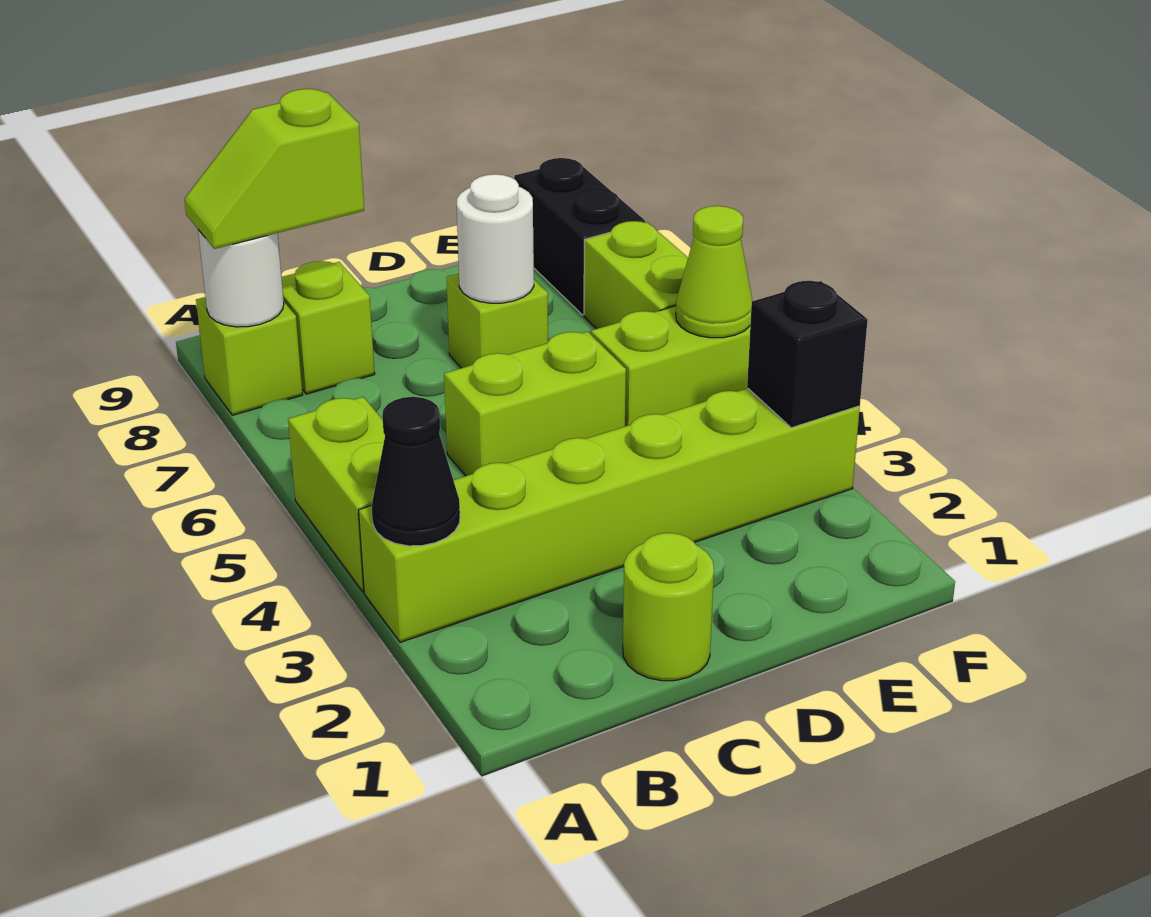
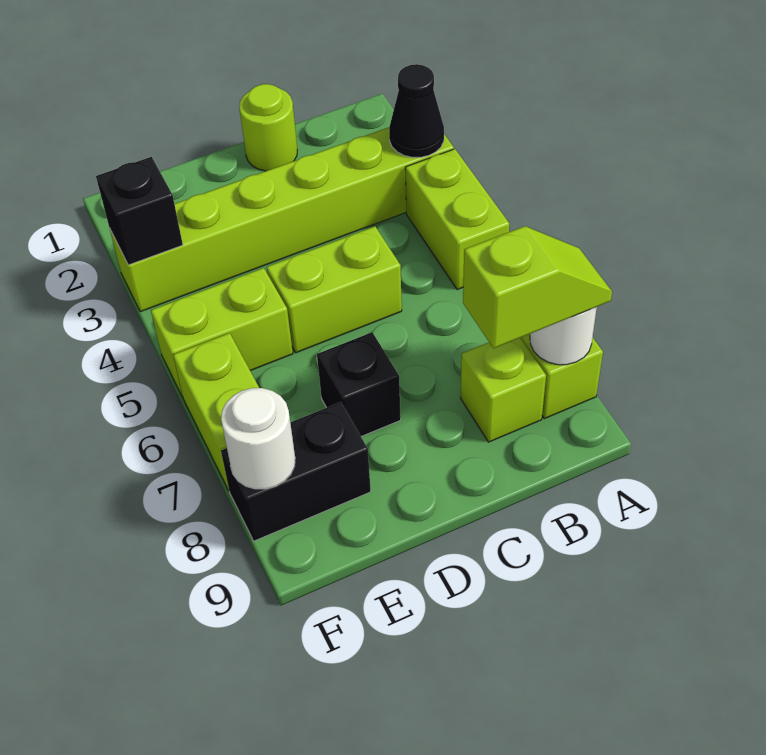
lime brick D7 level 1 -> black brick D7 level 1
white round brick D7 level 2 -> white round brick F8 level 2
lime cone F5 level 2 -> none
black brick F8:F9 level 1 -> black brick E8:F8 level 1

